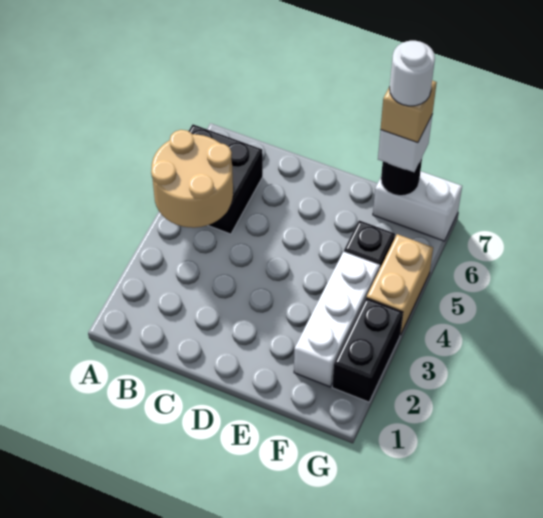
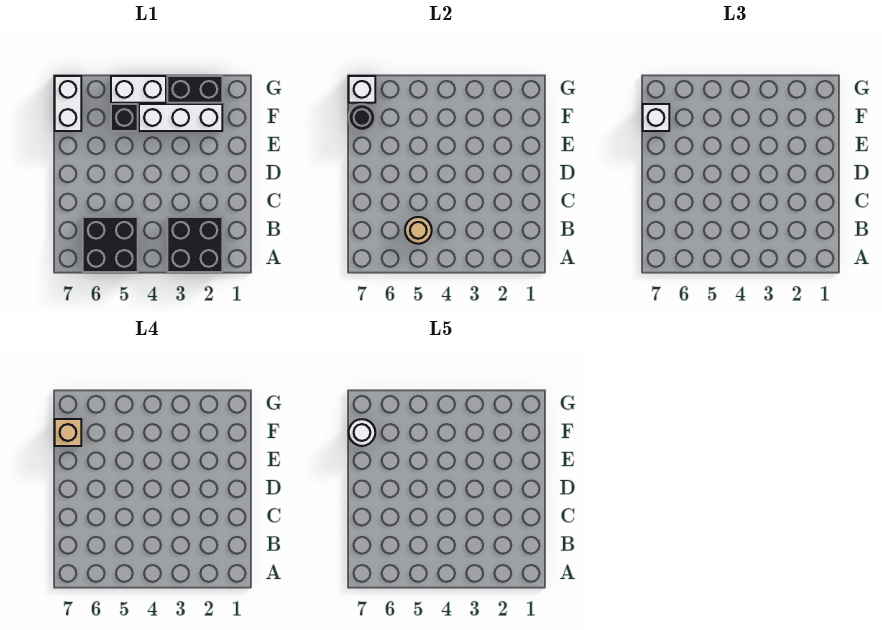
none -> black brick A2:B3 level 1
tan round brick A4:B5 level 2 -> tan round brick B5 level 2
tan brick G4:G5 level 1 -> white brick G4:G5 level 1
none -> white brick G7 level 2

